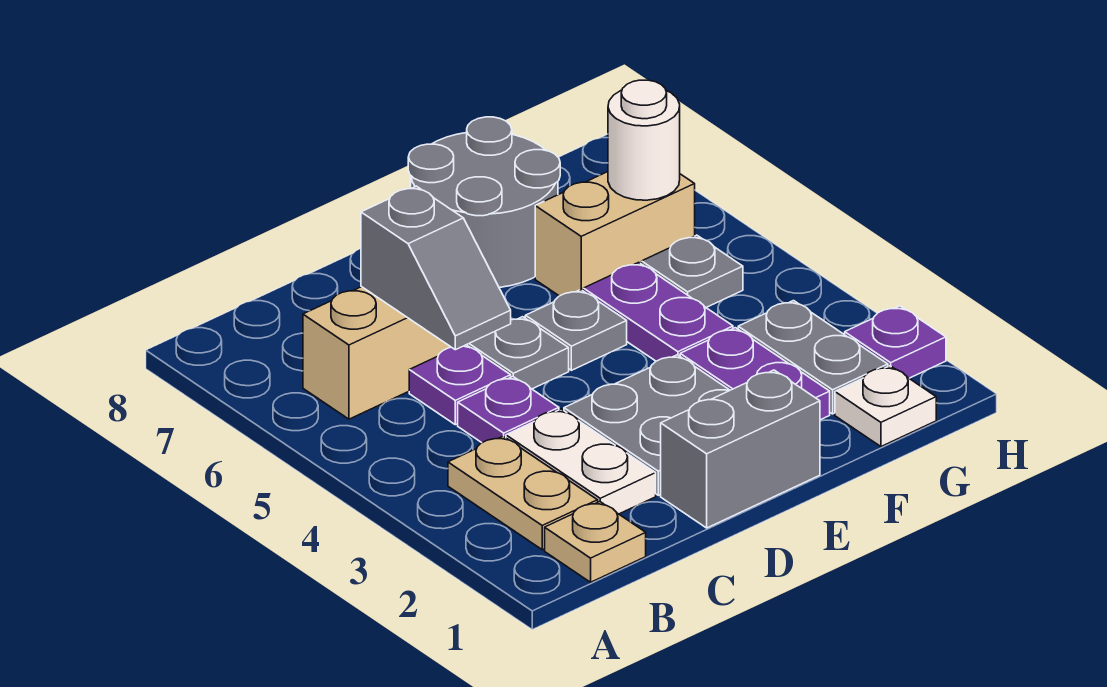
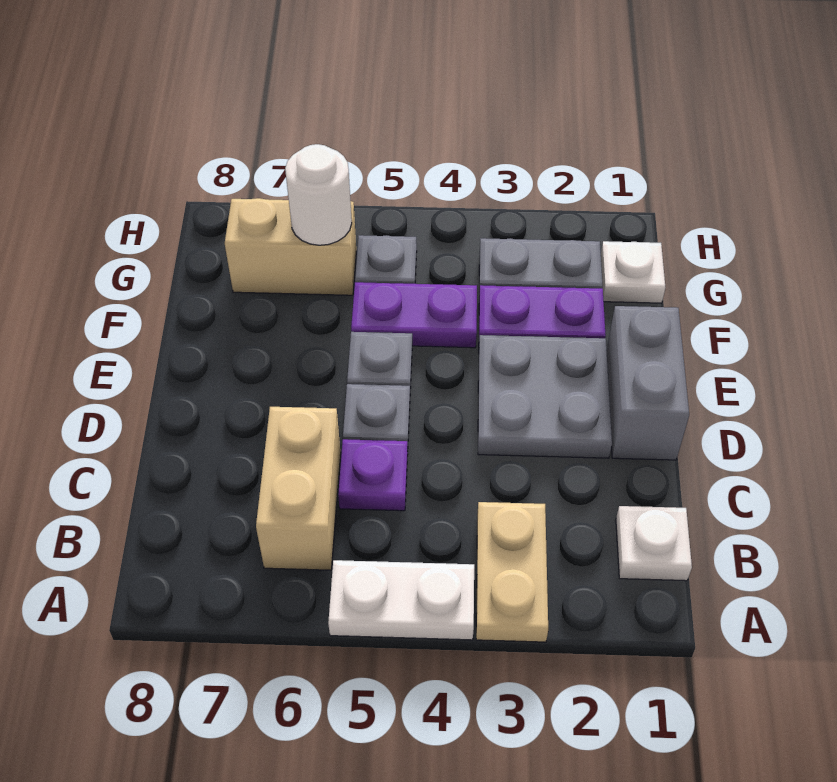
tan plate B1 level 1 -> white plate B1 level 1
tan plate B2:B3 level 1 -> tan plate A3:B3 level 1
white plate C2:C3 level 1 -> white plate A4:A5 level 1
purple plate C4 level 1 -> none
grey slope C5:C6 level 2 top 6 -> none
grey round brick E7:F8 level 1 -> none
tan brick F6:G6 level 1 -> tan brick G6:G7 level 1
purple plate H2 level 1 -> none

